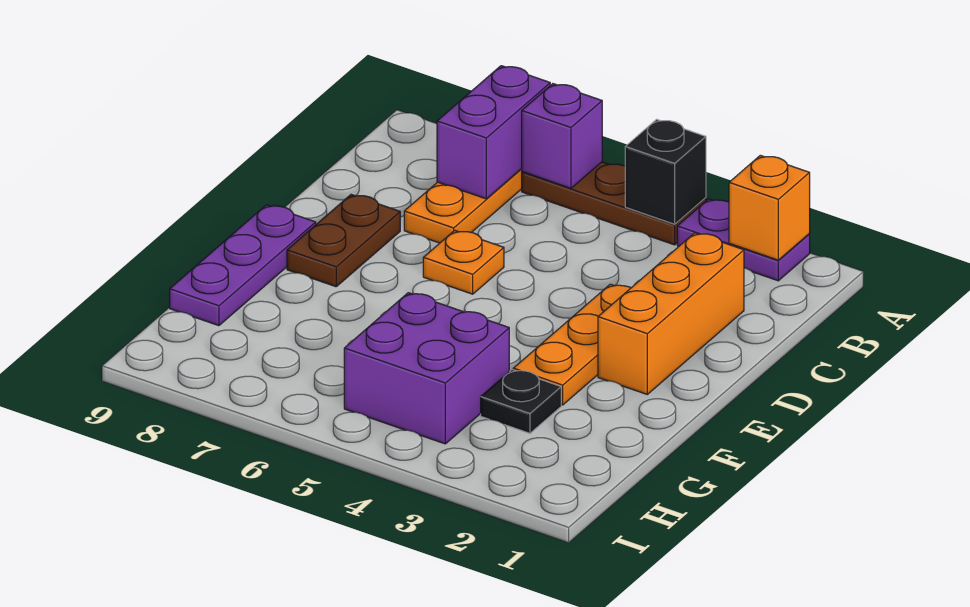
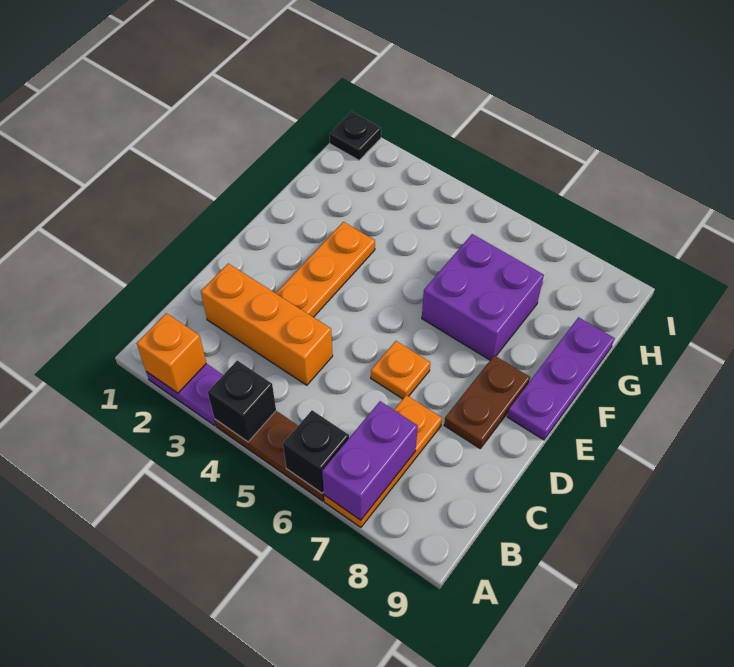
purple brick A6 level 2 -> black brick A6 level 2
orange brick C2:E2 level 1 -> orange brick C2:C4 level 1
black plate G3 level 1 -> black plate I1 level 1
purple brick G4:H5 level 1 -> purple brick F6:G7 level 1

